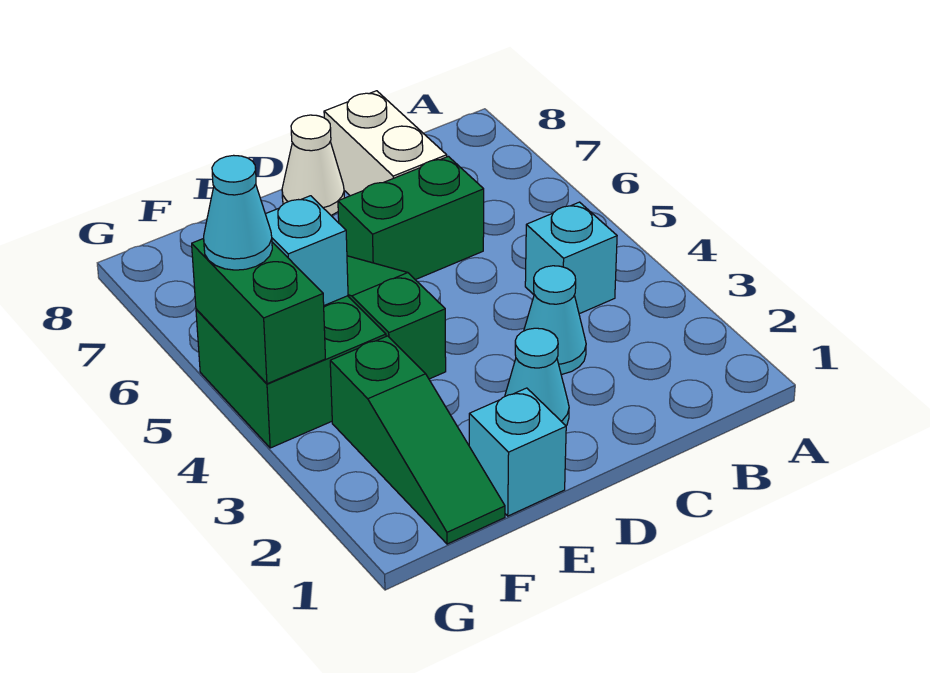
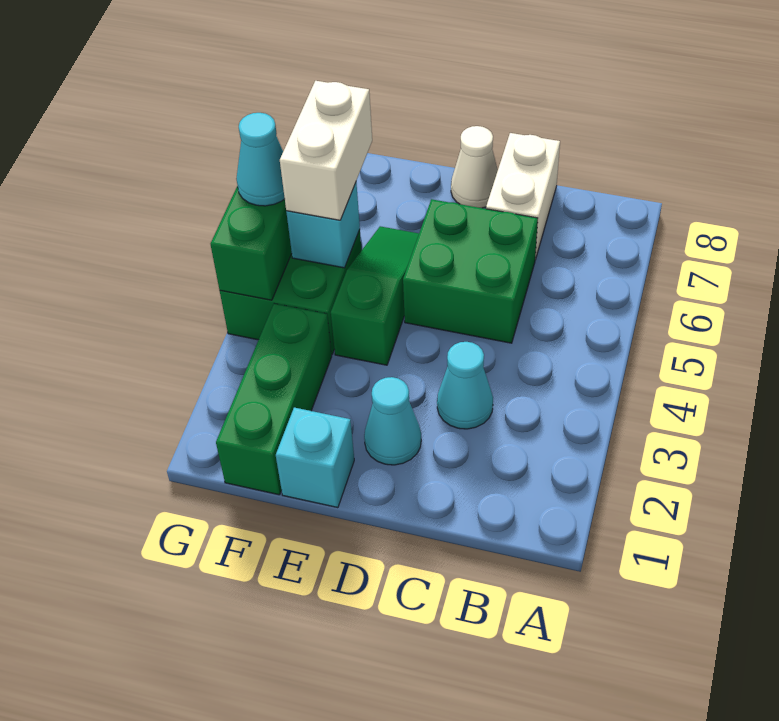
cyan brick B4 level 1 -> none
green brick C6:D6 level 1 -> green brick C5:D6 level 1
green slope F1:F3 level 1 top 3 -> green brick F1:F3 level 1
none -> white brick F5:F6 level 3

